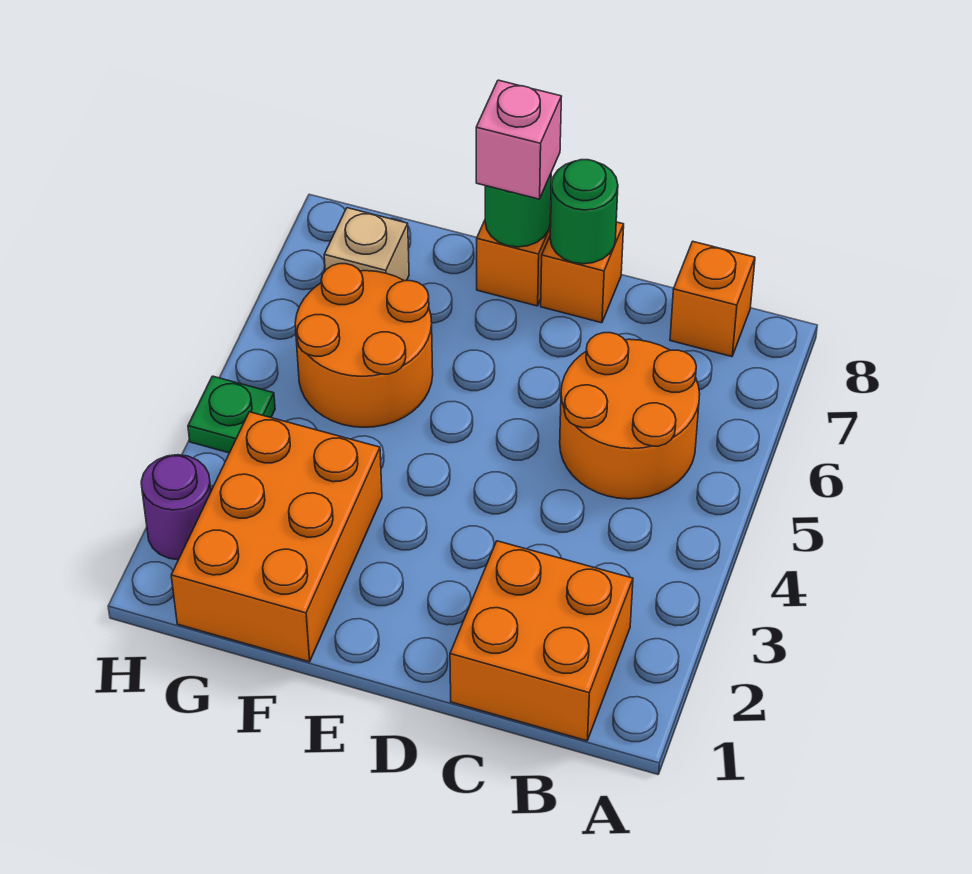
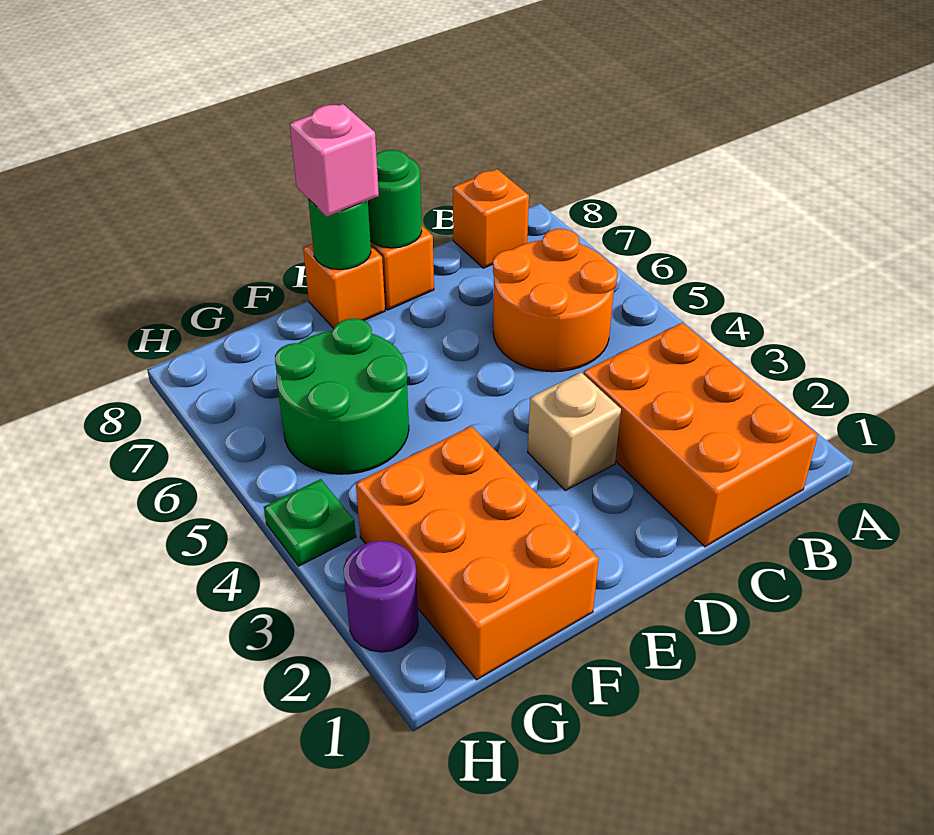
orange brick B1:C2 level 1 -> orange brick B1:C3 level 1
orange round brick F5:G6 level 1 -> green round brick F5:G6 level 1
tan brick G7 level 1 -> tan brick D3 level 1

